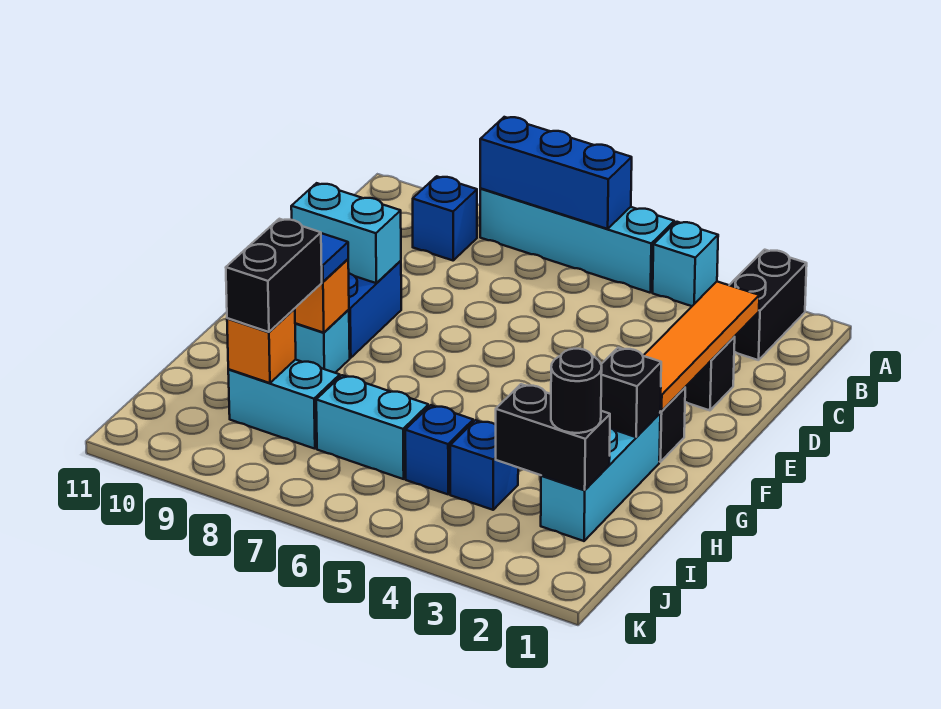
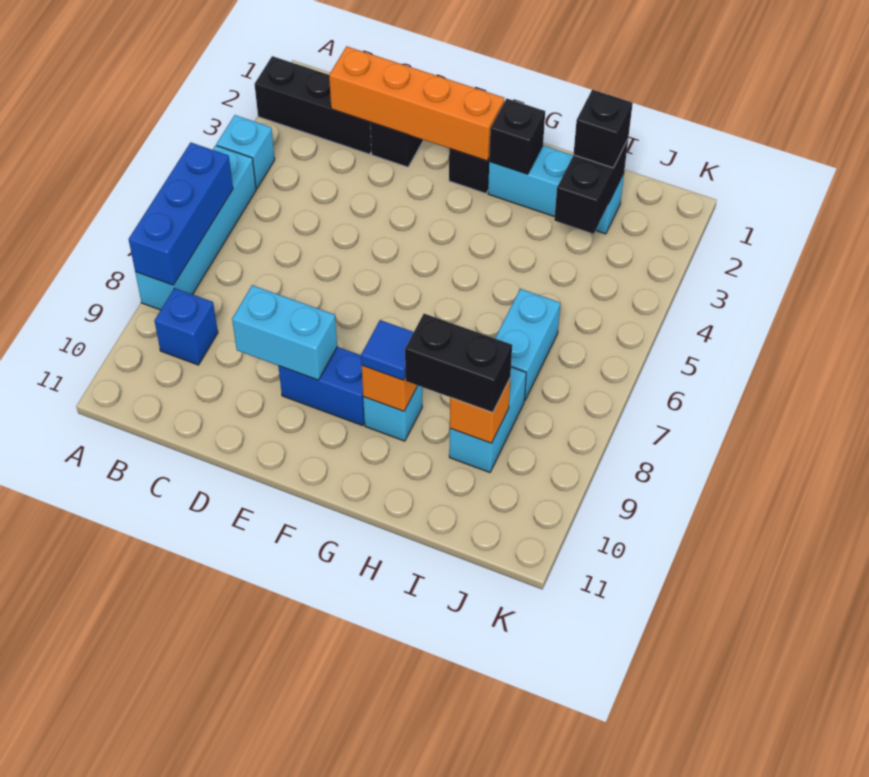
black brick A2:B2 level 1 -> black brick A2:C2 level 1
orange tile C2:F2 level 2 -> orange brick C2:F2 level 2
cyan brick E9:E10 level 2 -> cyan brick D9:E9 level 2
black round brick I2 level 3 -> black brick I2 level 3
blue brick I4 level 1 -> none
blue brick I5 level 1 -> none

